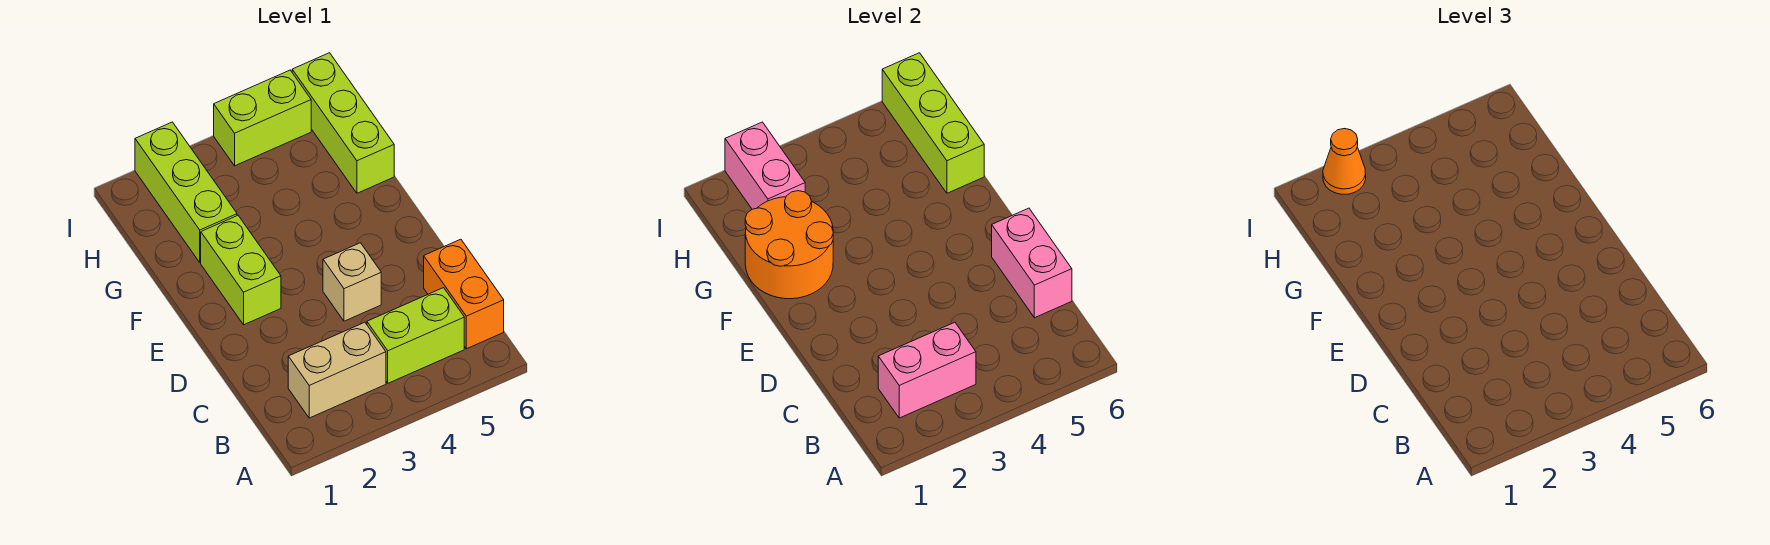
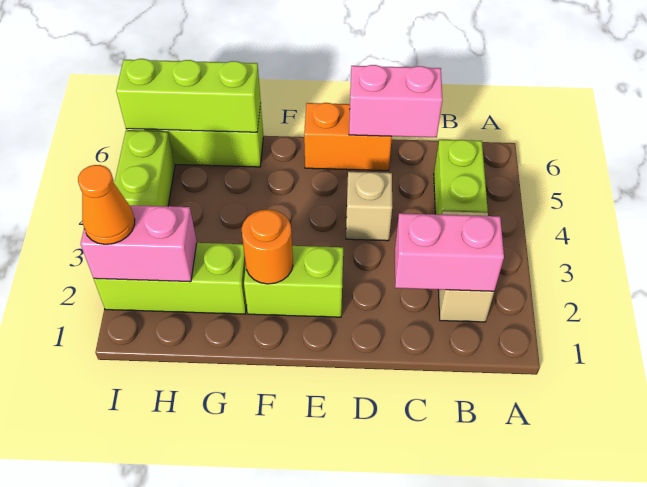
pink brick B2:B3 level 2 -> pink brick B2:C2 level 2
orange brick B6:C6 level 1 -> orange brick D6:E6 level 1
orange round brick F1:G2 level 2 -> orange round brick F2 level 2

